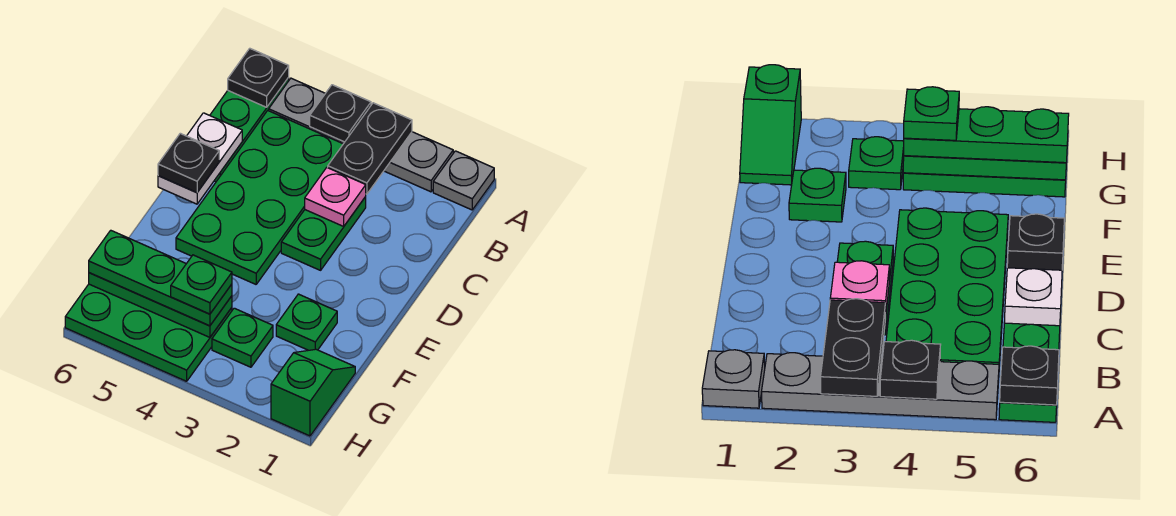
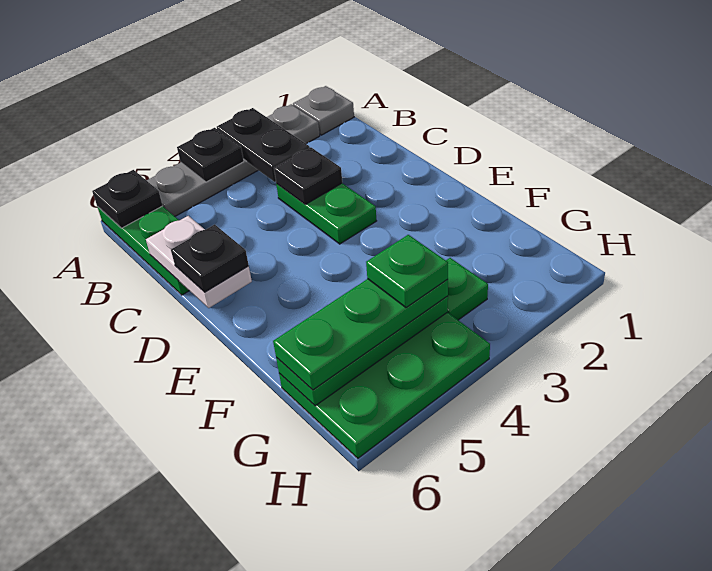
green plate B4:E5 level 1 -> none
pink plate C3 level 2 -> black plate C3 level 2
green plate F2 level 1 -> none
green slope G1:H1 level 1 top H -> none

